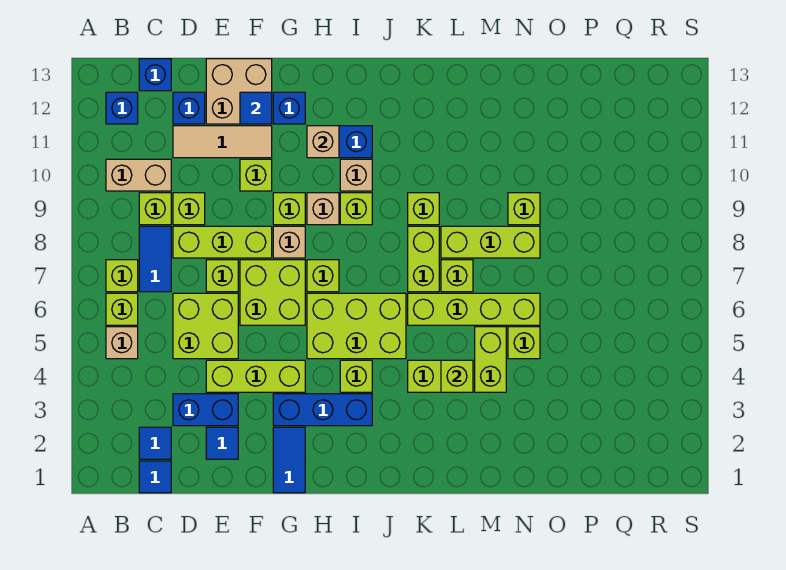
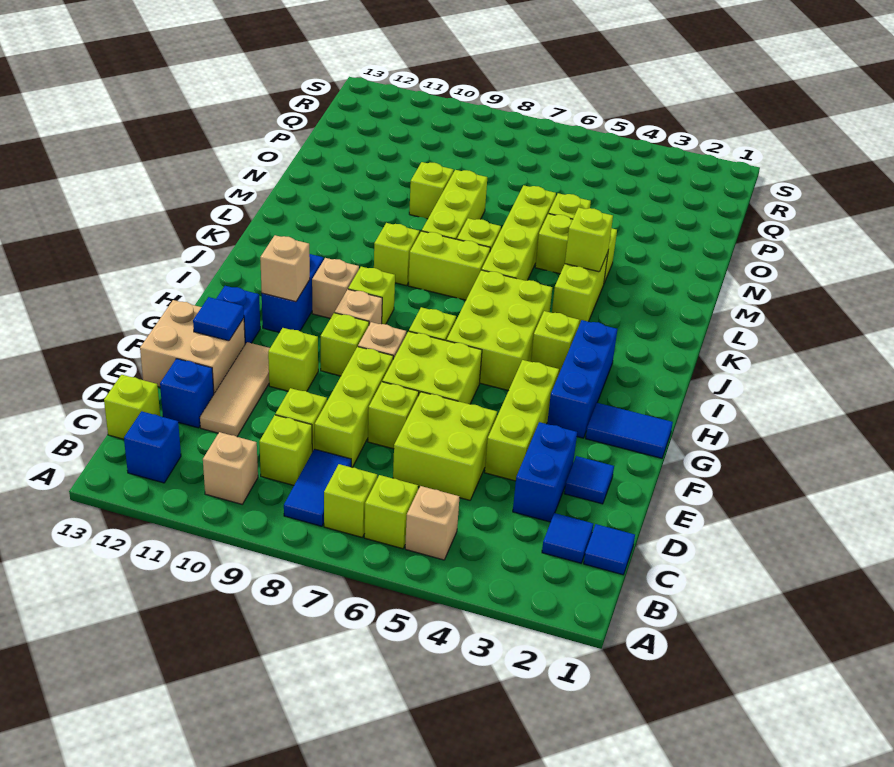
tan brick B10:C10 level 1 -> tan brick B10 level 1
blue tile C7:C8 level 1 -> blue tile B8:C8 level 1
blue brick C13 level 1 -> lime brick C13 level 1

